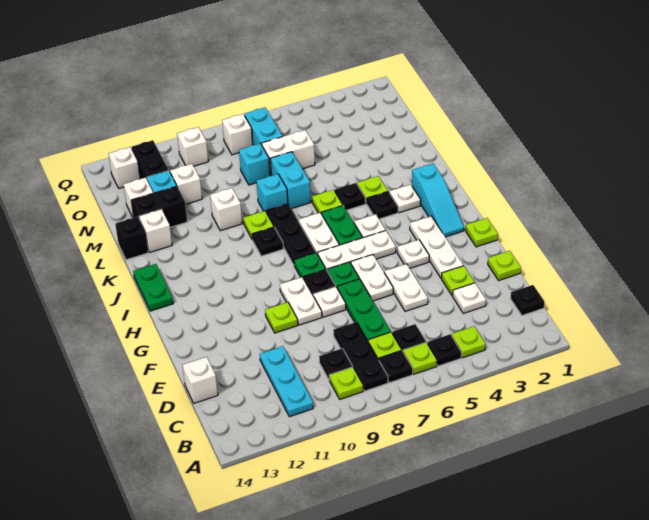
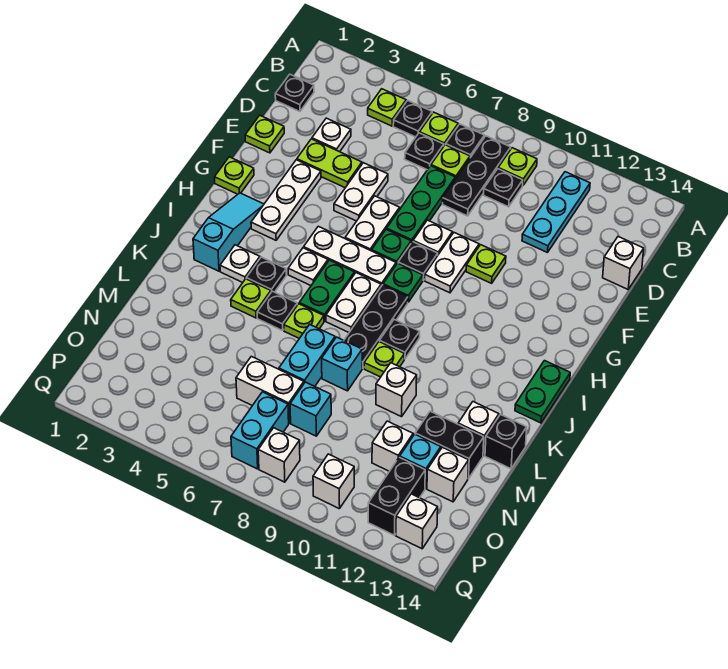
lime plate E3 level 1 -> lime plate E3:E4 level 1
white plate G4 level 1 -> none

